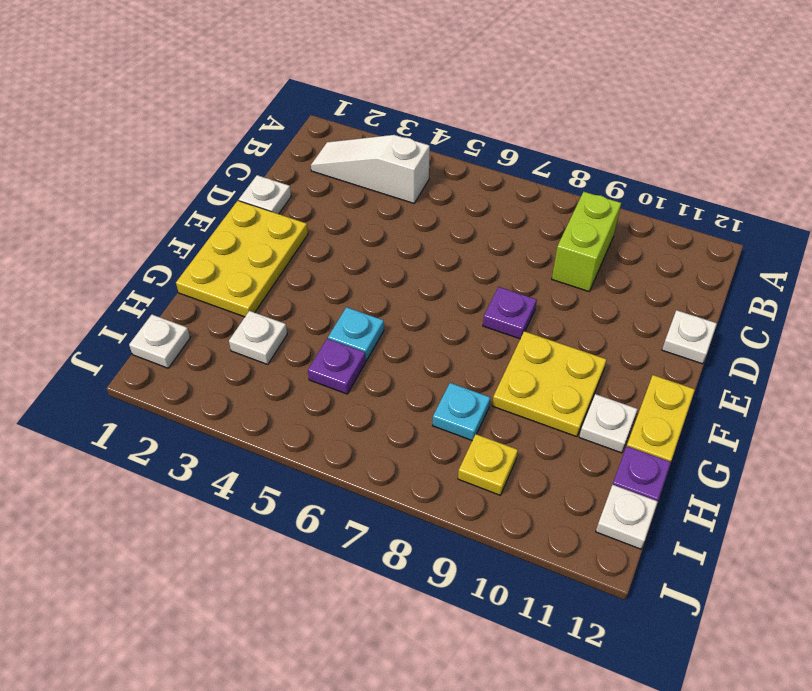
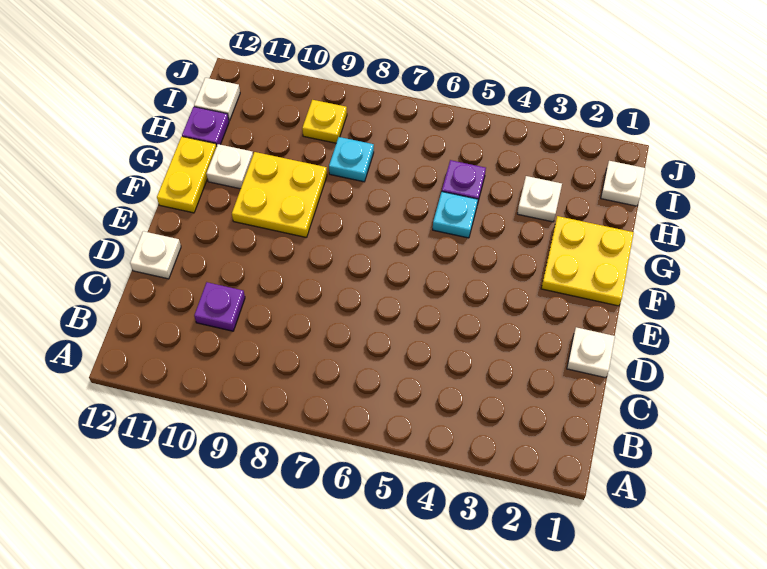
white slope B2:B4 level 1 top 4 -> none
lime brick B9:C9 level 1 -> none
yellow plate E1:G2 level 1 -> yellow plate F1:G2 level 1
purple plate E8 level 1 -> purple plate C10 level 1

